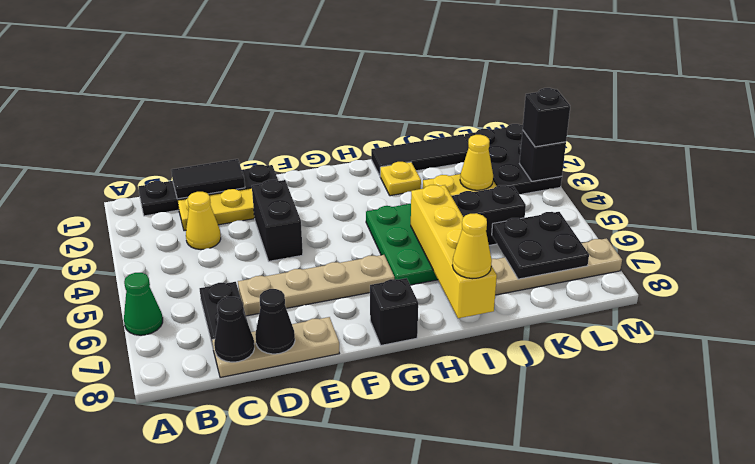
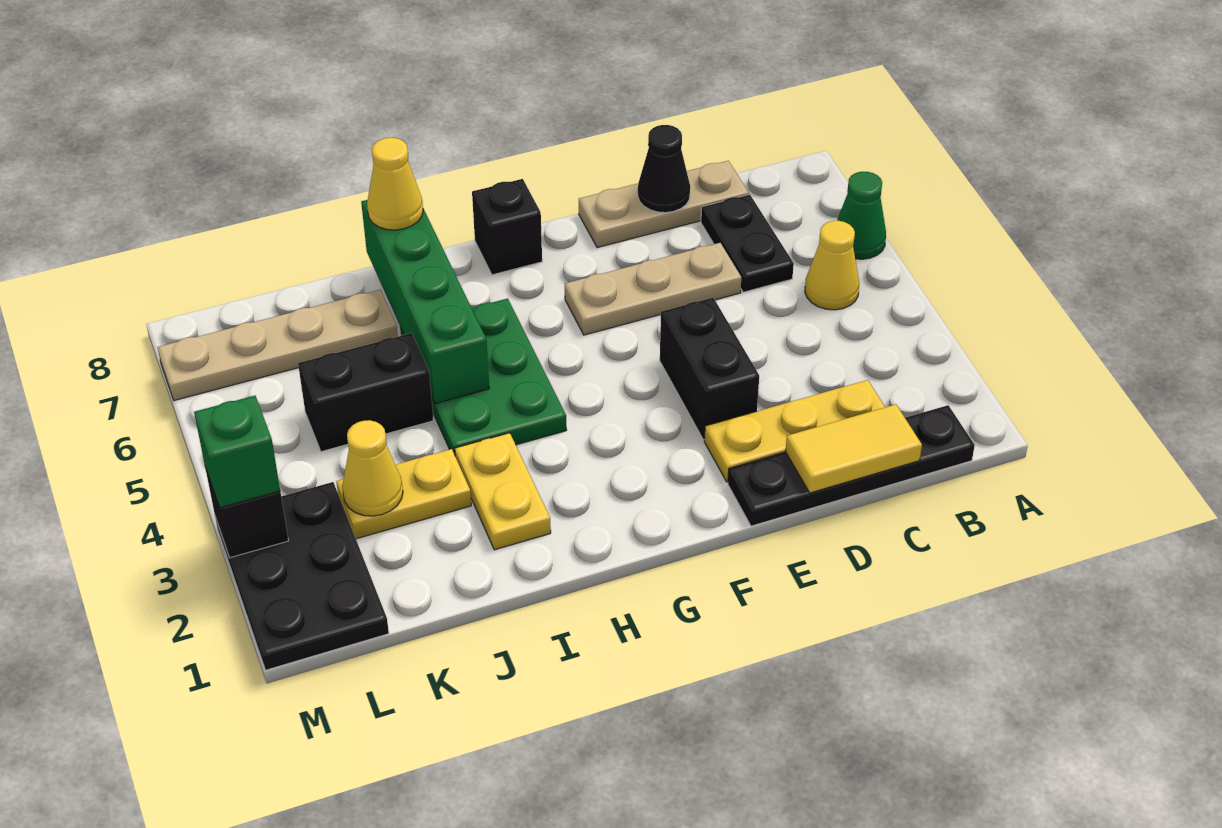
black tile C1:D1 level 2 -> yellow tile C1:D1 level 2
yellow cone C3 level 1 -> yellow cone B5 level 1
black cone C8 level 2 -> none
tan plate D6:G6 level 1 -> tan plate D6:F6 level 1
black tile I1:K1 level 1 -> none
yellow plate I2 level 1 -> yellow plate I2:I3 level 1
yellow brick I5:I8 level 2 -> green brick I5:I8 level 2
black plate K6:L7 level 2 -> none
black brick M3 level 3 -> green brick M3 level 3

